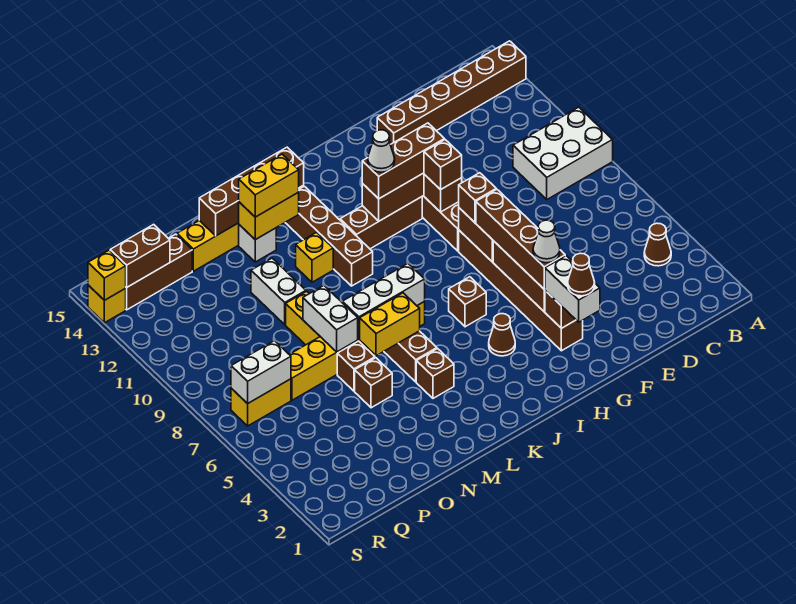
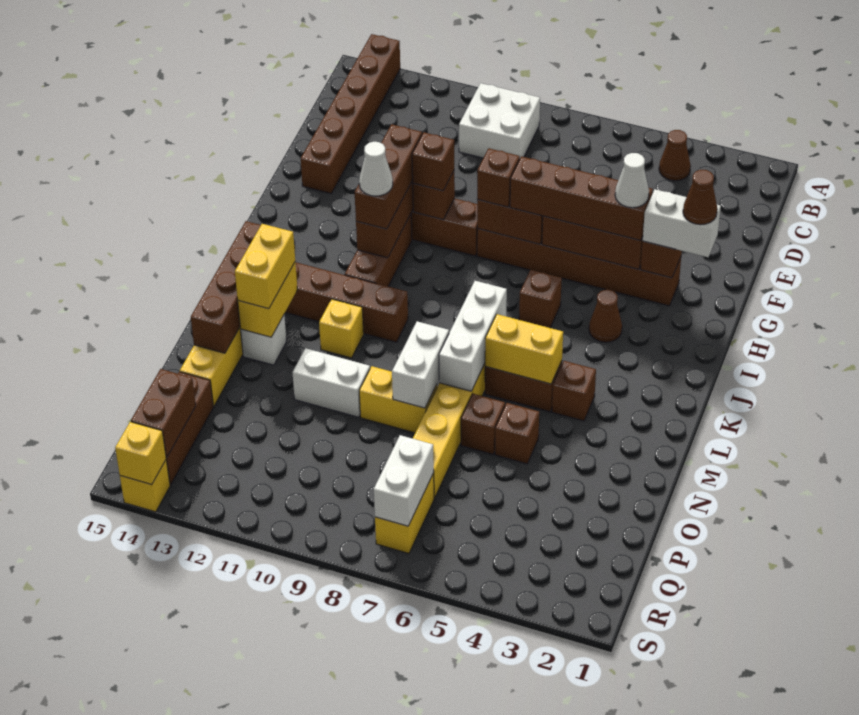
white brick A9:C10 level 1 -> white brick B9:C10 level 1
yellow brick L6:M6 level 2 -> yellow brick L5:L6 level 2
white brick N7:N8 level 2 -> white brick M8:N8 level 2

